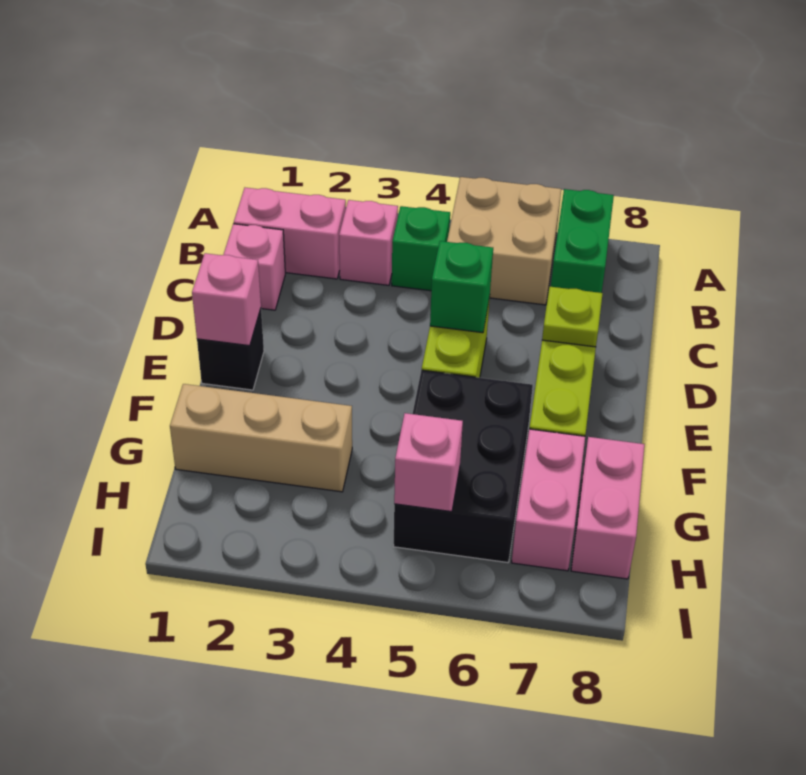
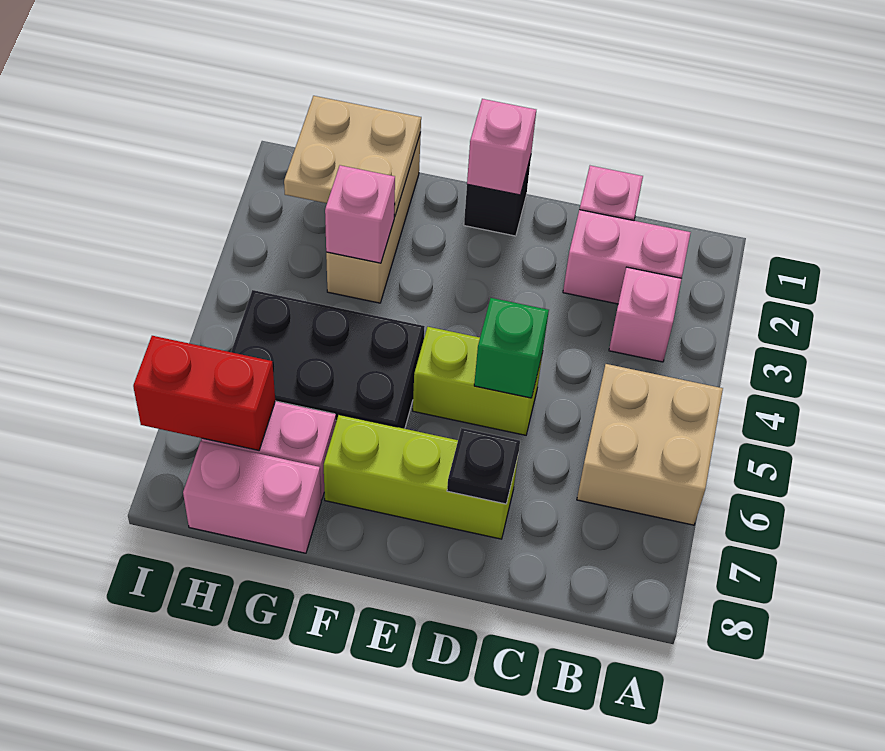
green brick A7:B7 level 1 -> none
pink brick B1:B2 level 1 -> pink brick B2:C2 level 1
green brick B4 level 1 -> none
lime plate D7 level 2 -> black plate D7 level 2
none -> tan plate G1:H2 level 2
pink brick H5 level 2 -> pink brick G3 level 2
none -> red brick H7:I7 level 2

